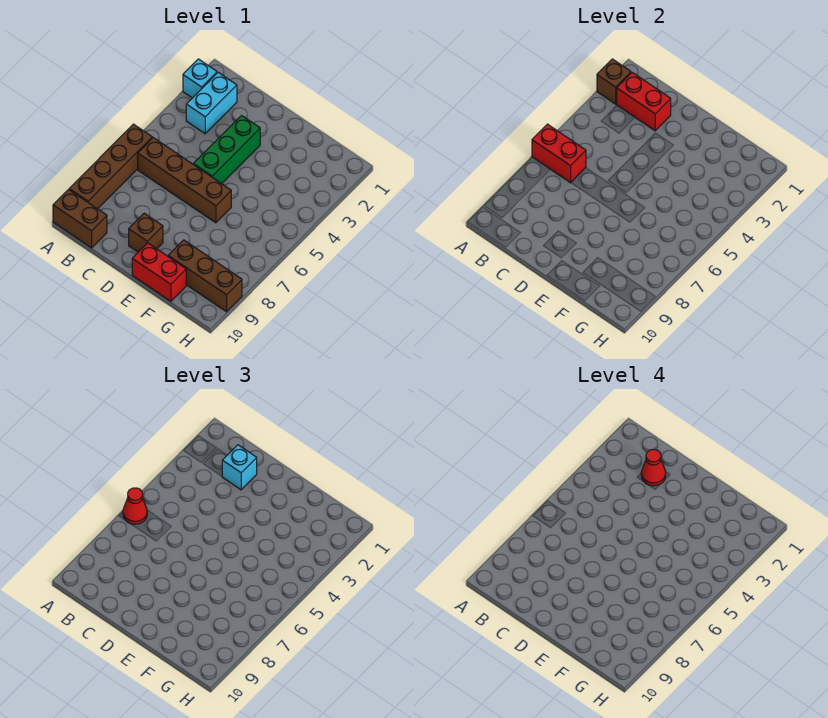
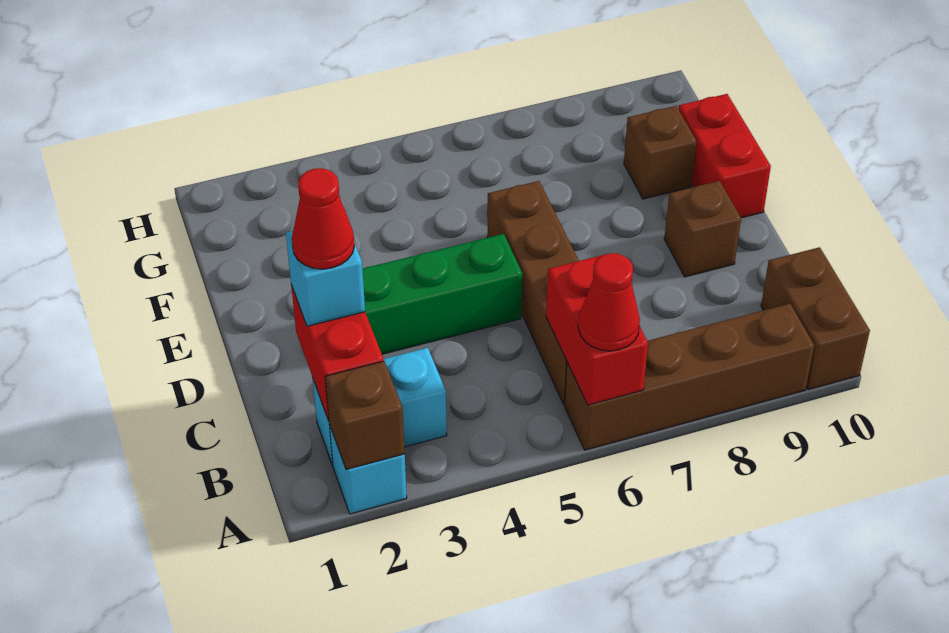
brown brick F9:H9 level 1 -> brown brick F9 level 1

